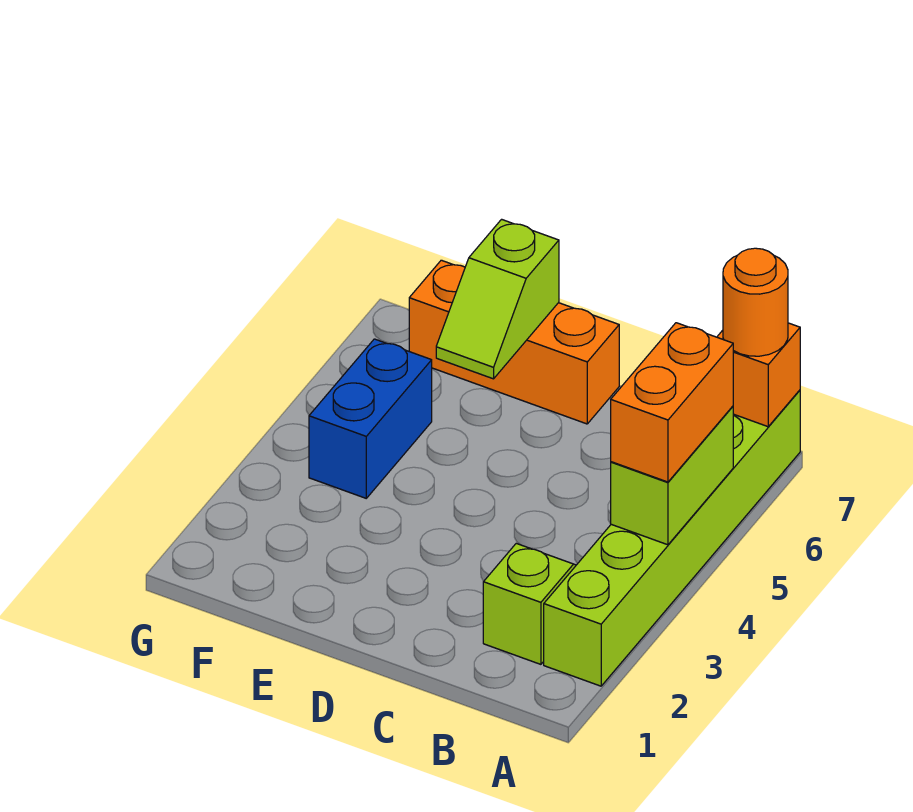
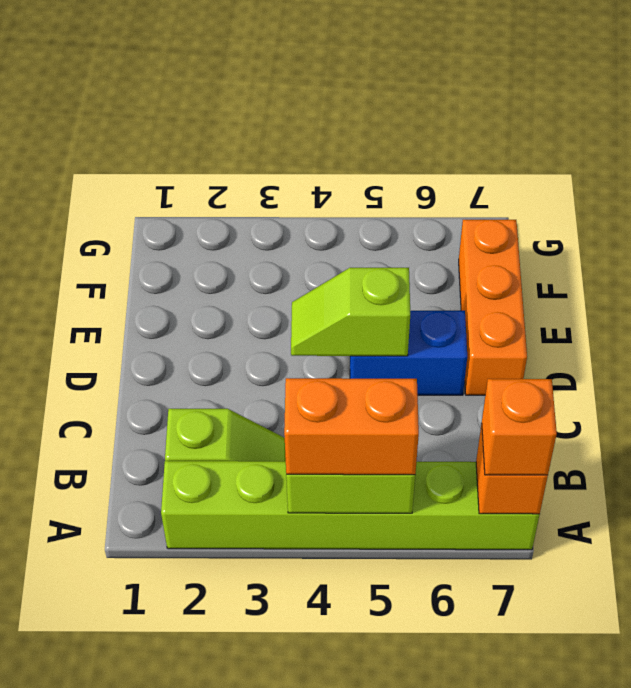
orange round brick A7 level 3 -> orange brick A7 level 3
lime slope E6:E7 level 2 top 7 -> lime slope D4:D5 level 2 top 5
blue brick F4:F5 level 1 -> blue brick D5:D6 level 1

